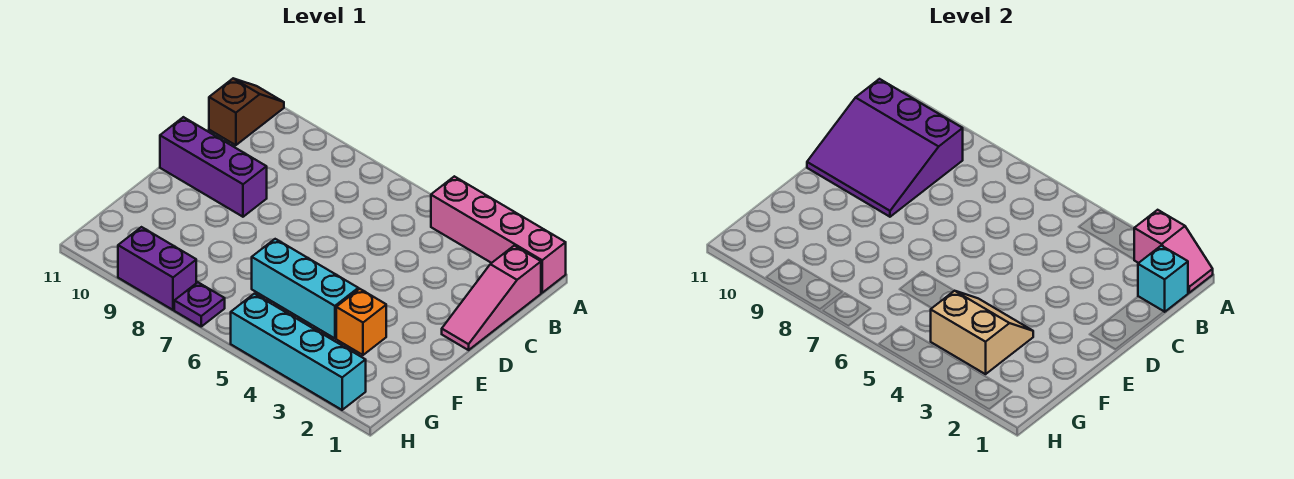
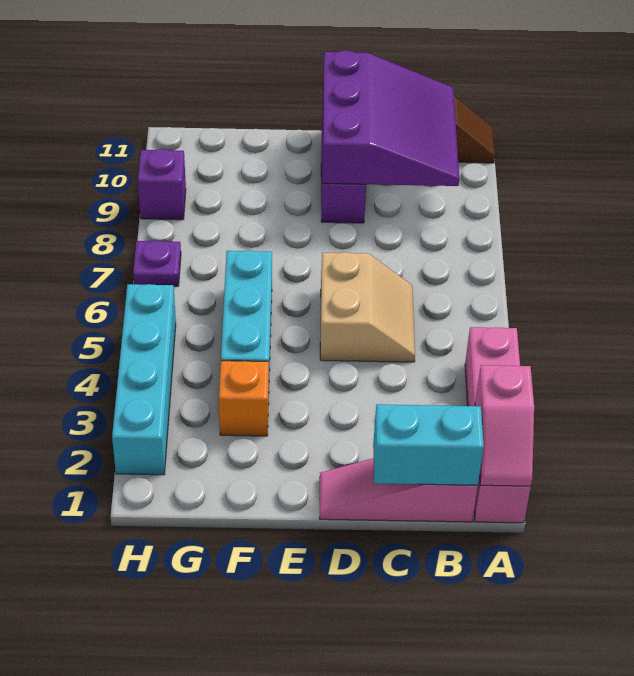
cyan brick B1 level 2 -> cyan brick B1:C1 level 2
purple slope B9:D11 level 2 top B -> purple slope B9:D11 level 2 top D
tan slope F3:G4 level 2 top G -> tan slope C5:D6 level 1 top D
purple brick H8:H9 level 1 -> purple brick H9 level 1

